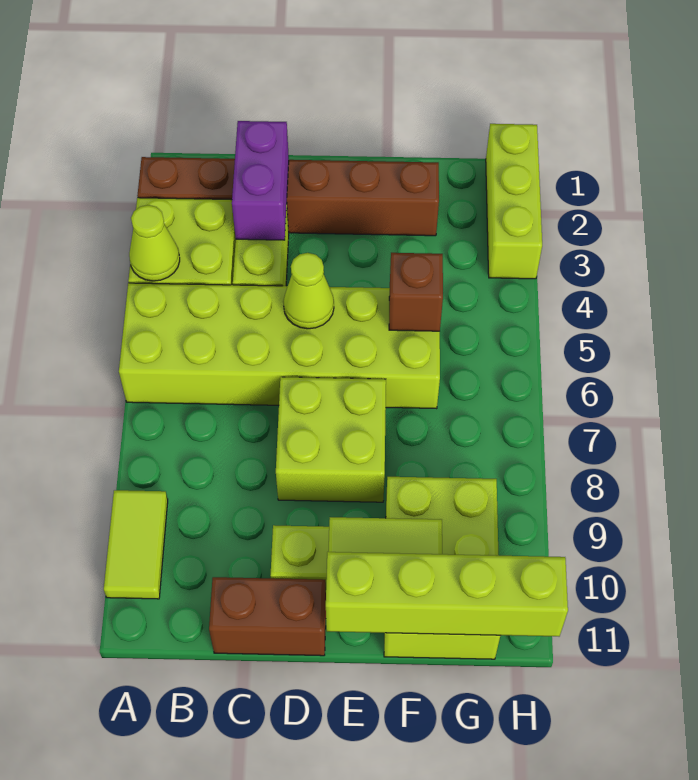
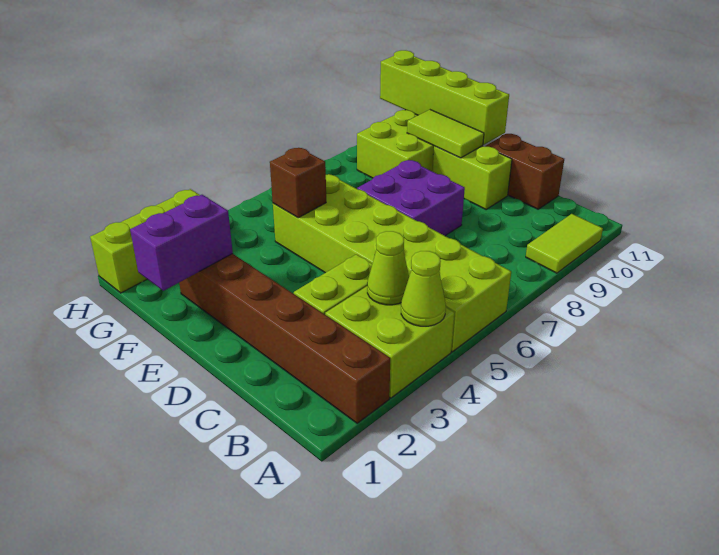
purple brick C2:C3 level 2 -> purple brick F1:F2 level 2
lime cone D5 level 2 -> lime cone B4 level 2
lime brick D7:E8 level 1 -> purple brick D7:E8 level 1

